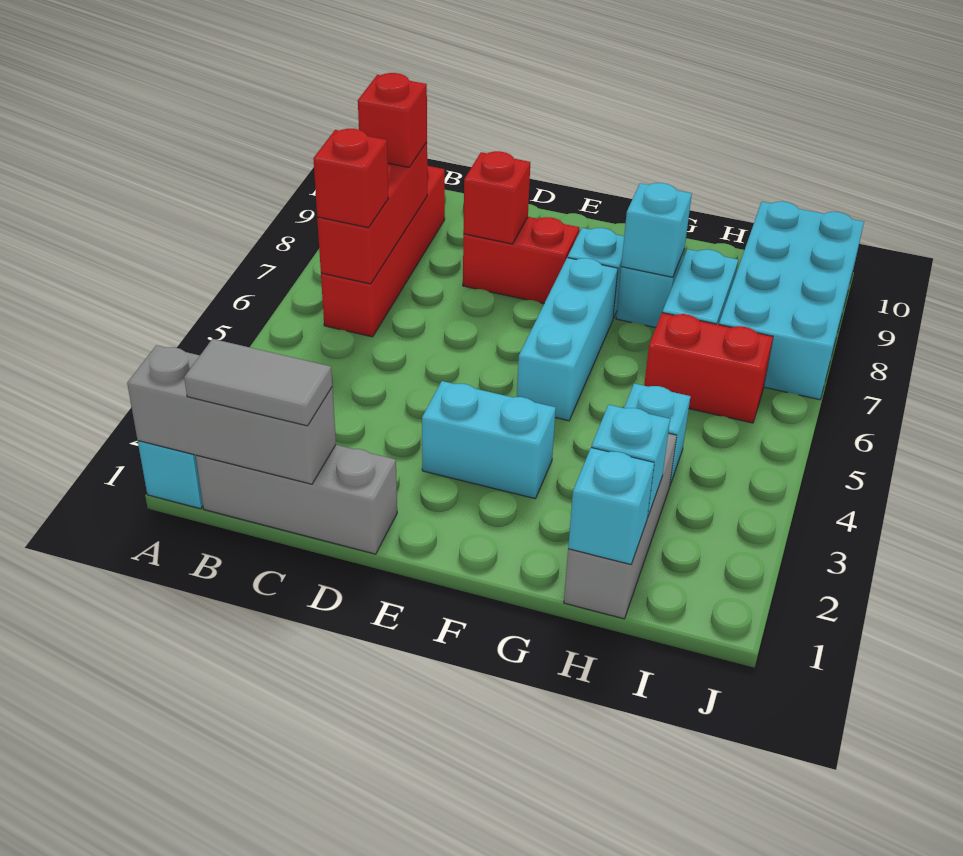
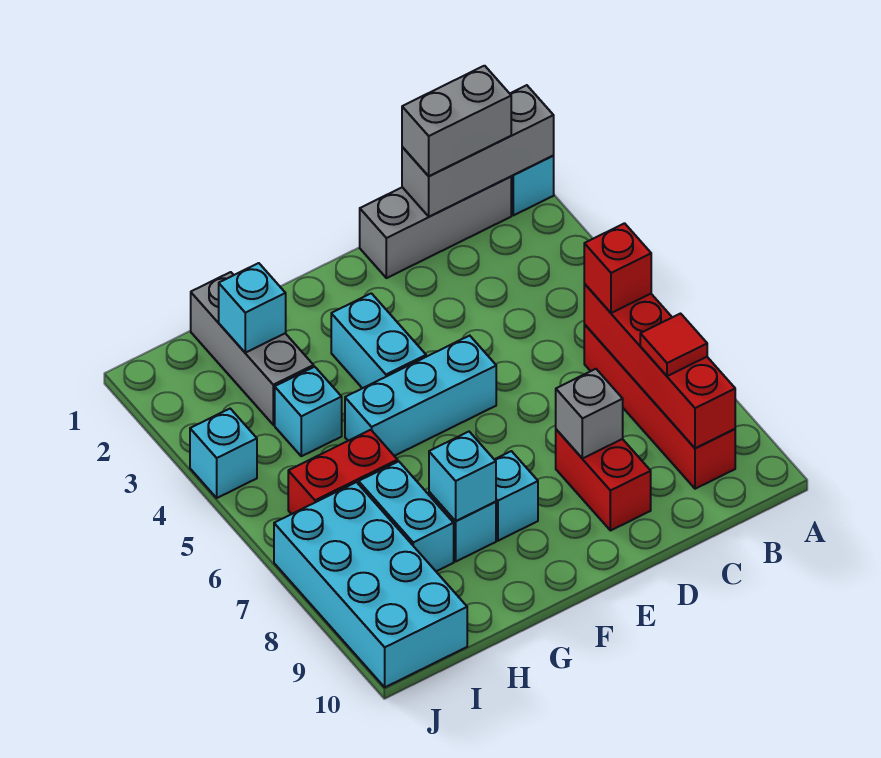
grey tile B1:C1 level 3 -> grey brick B1:C1 level 3
red brick B6:B8 level 2 -> red brick B6:B9 level 2
red brick B8 level 3 -> red tile B8 level 3
red brick D8:E8 level 1 -> red brick D8:D9 level 1
red brick D8 level 2 -> grey brick D8 level 2
cyan brick E3:F3 level 1 -> cyan brick F3:F4 level 1
cyan brick F5:F7 level 1 -> cyan brick E5:G5 level 1
cyan brick H1 level 2 -> cyan brick J4 level 1

